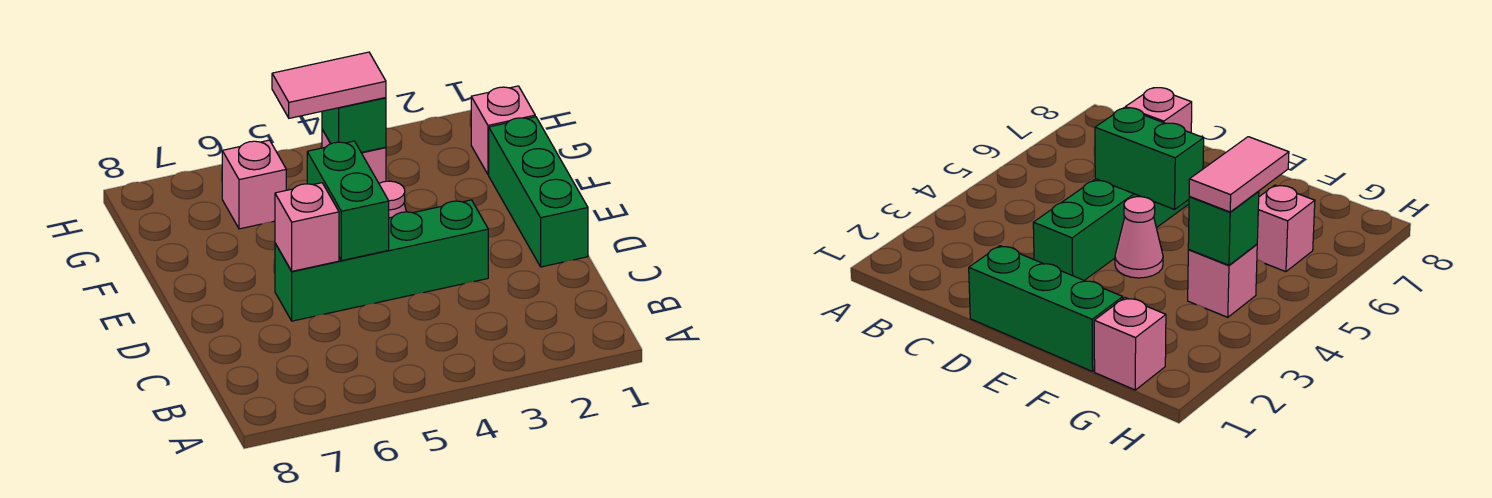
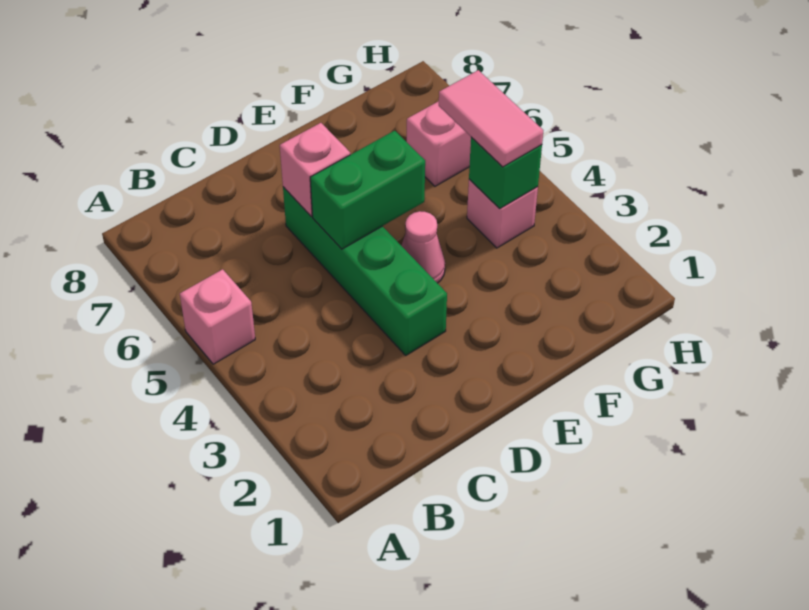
green brick D1:F1 level 1 -> none
pink brick G1 level 1 -> pink brick A5 level 1

